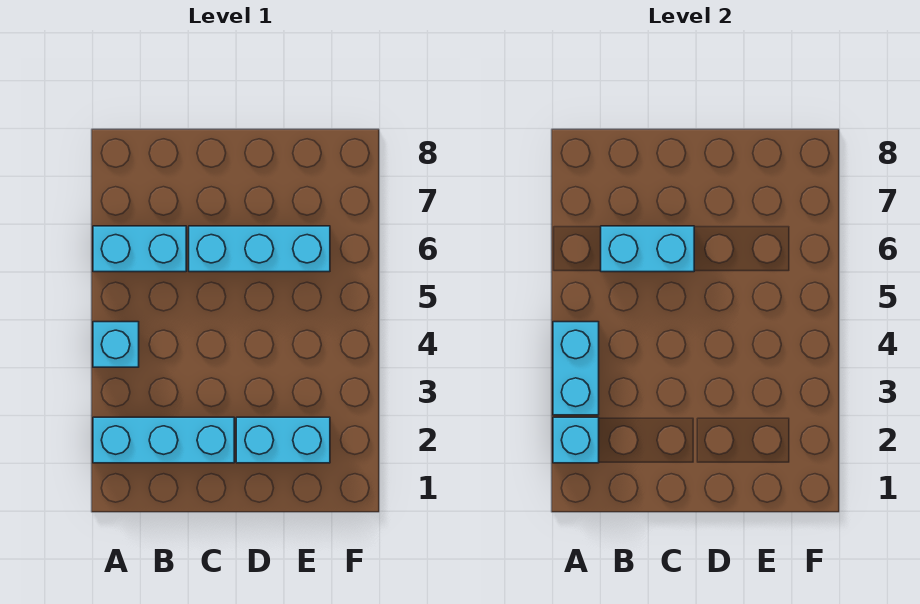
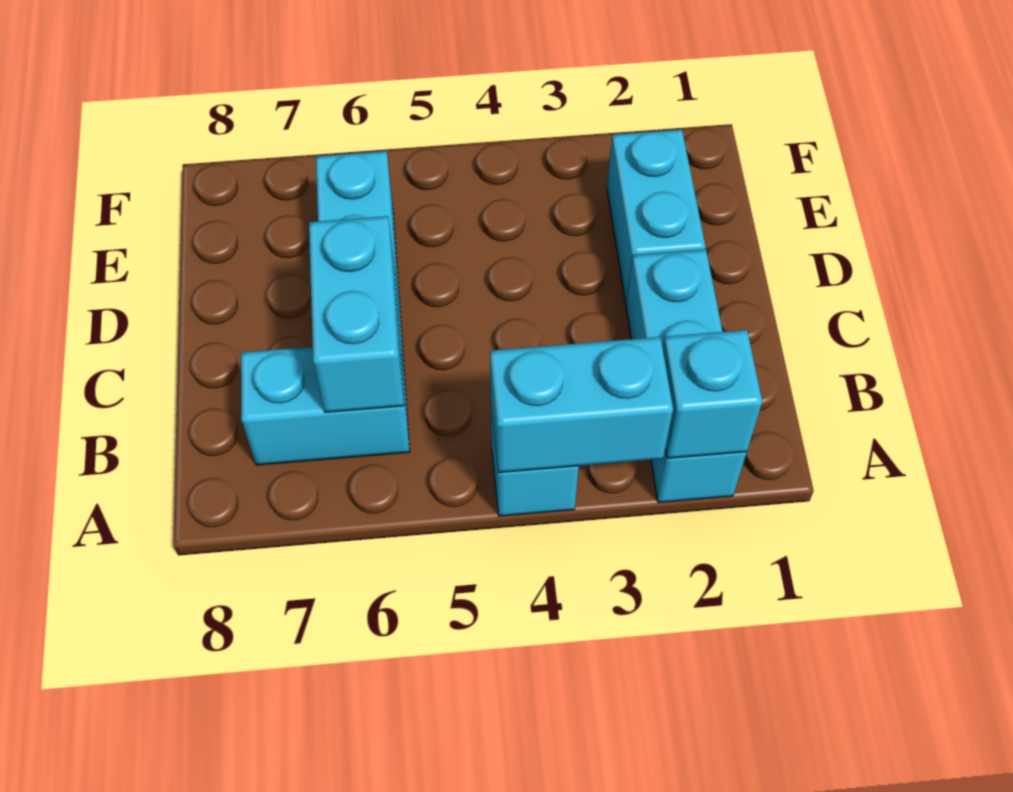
cyan brick A6:B6 level 1 -> cyan brick B6:B7 level 1

